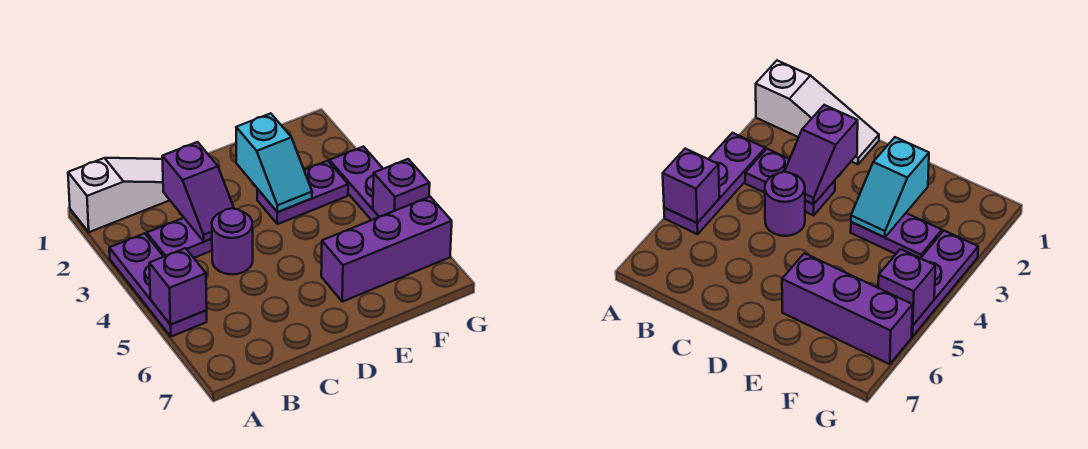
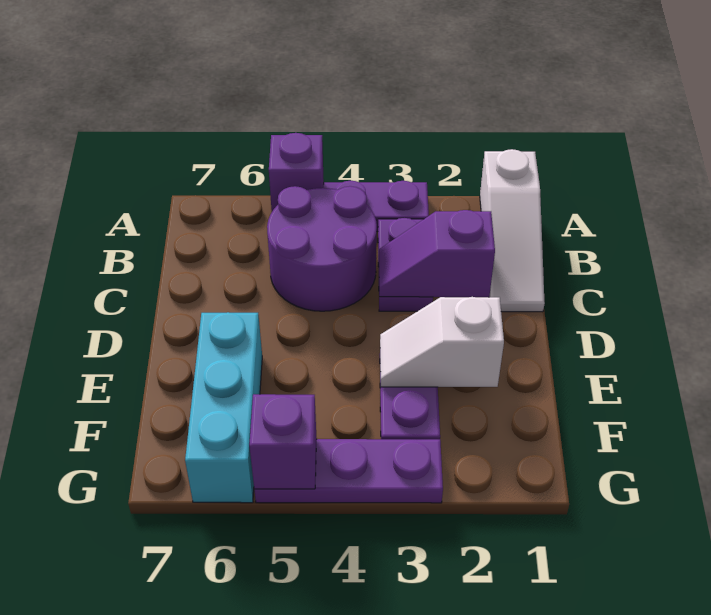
purple round brick C4 level 1 -> purple round brick B4:C5 level 1
cyan slope E2:E3 level 2 top 2 -> white slope E2:E3 level 2 top 2
purple brick E6:G6 level 1 -> cyan brick E6:G6 level 1

